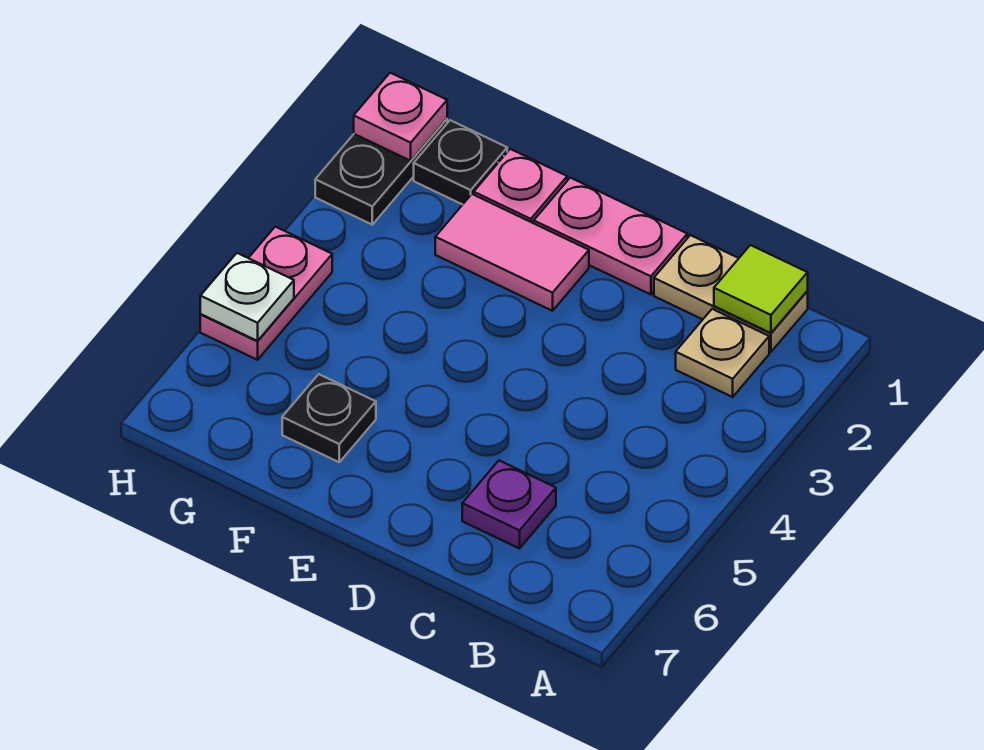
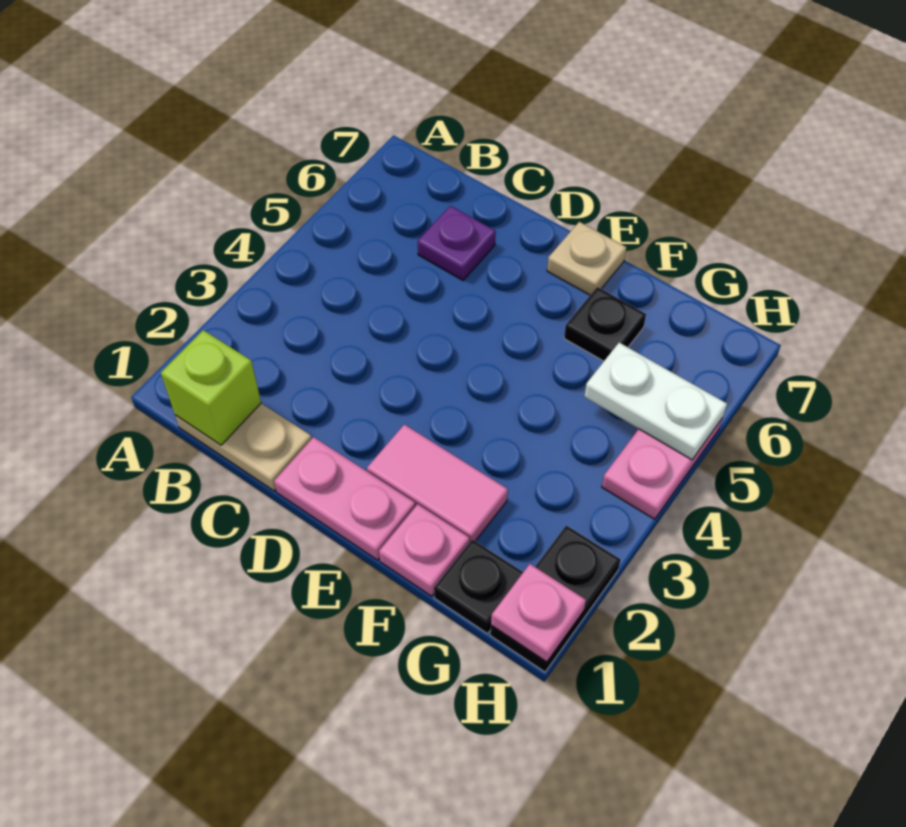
lime tile B1 level 2 -> lime brick B1 level 2
tan plate B2 level 1 -> tan plate E7 level 1
white plate H5 level 2 -> white plate G5:H5 level 2

